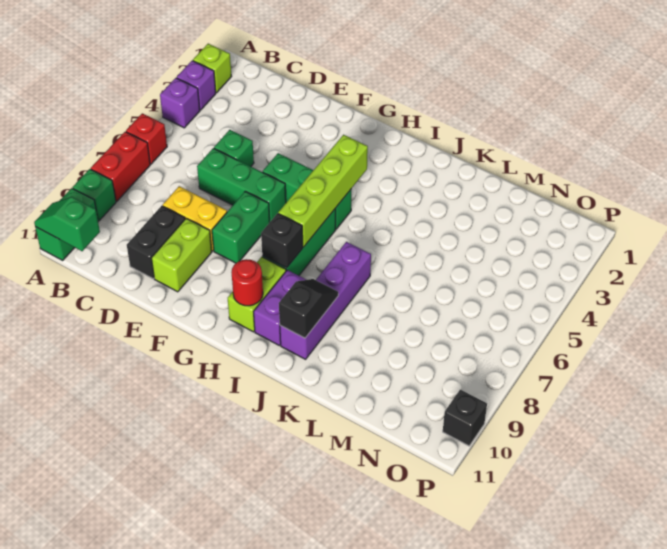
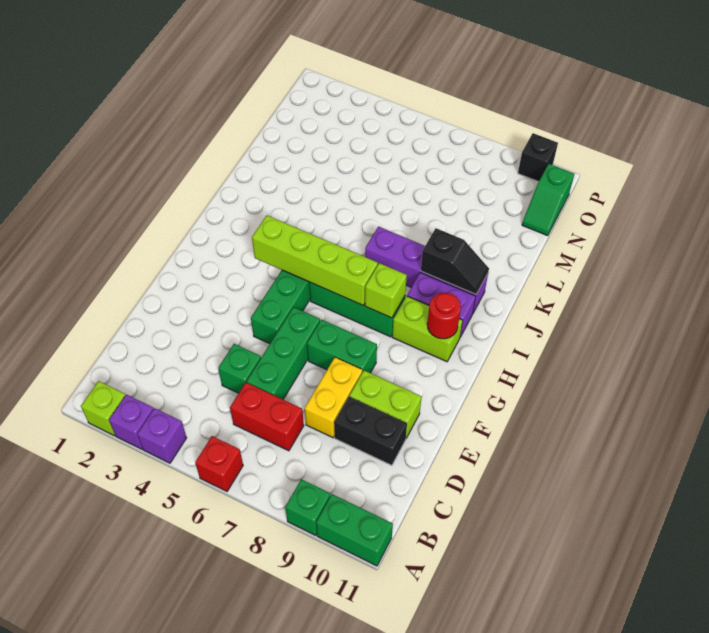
red brick A7:A8 level 1 -> red brick C6:C7 level 1
green slope A11:B11 level 2 top B -> green slope N11:O11 level 1 top O
black brick H8 level 2 -> lime brick H8 level 2
black slope J9:J10 level 2 top 10 -> black slope J9:J10 level 2 top 9

